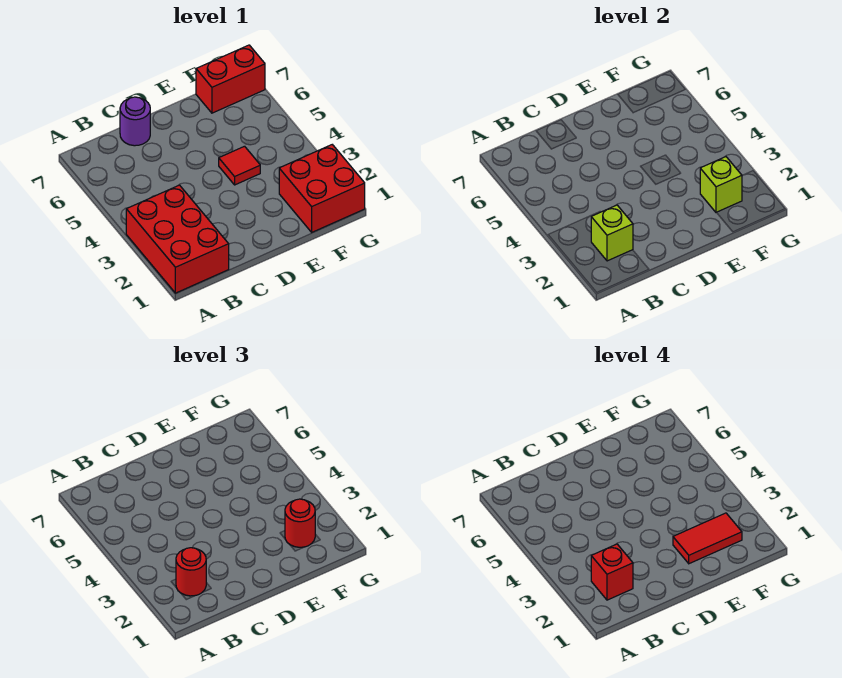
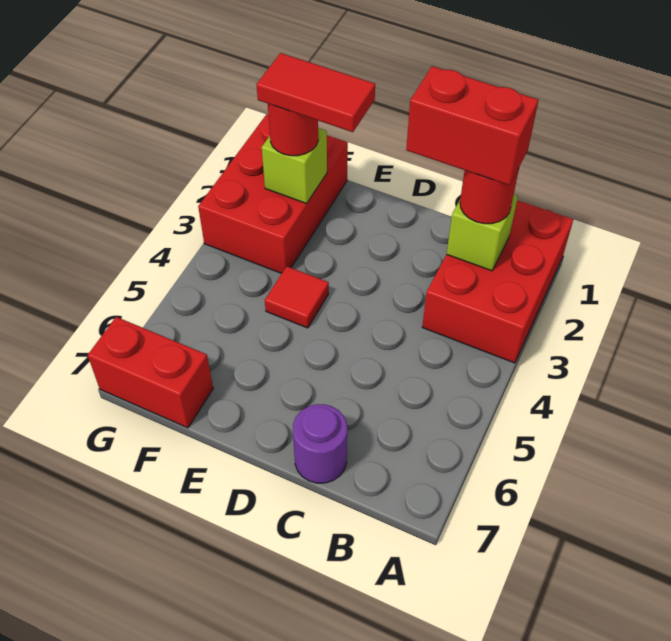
red brick B2 level 4 -> red brick B2:C2 level 4
red brick F1:G2 level 1 -> red brick F1:G3 level 1

